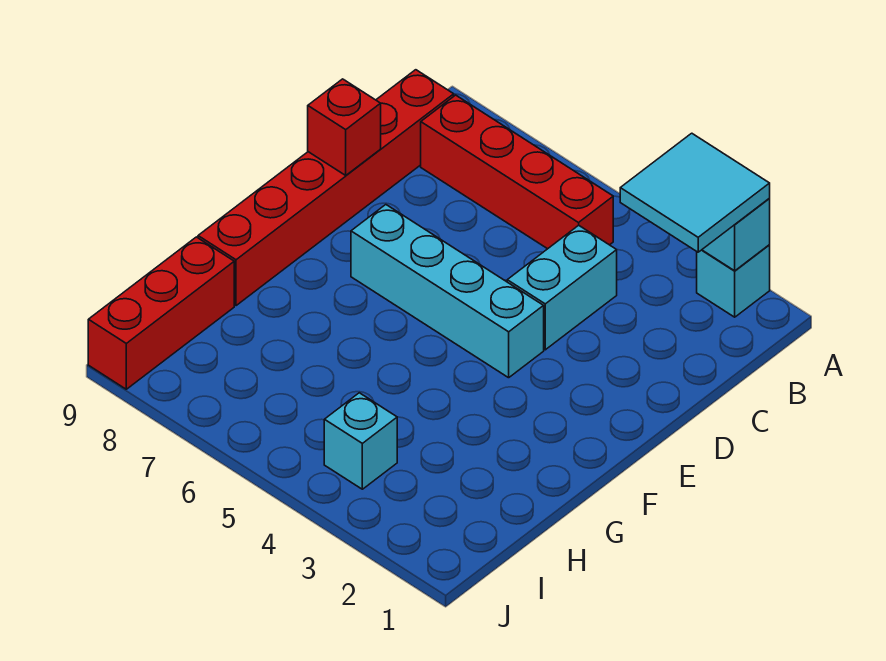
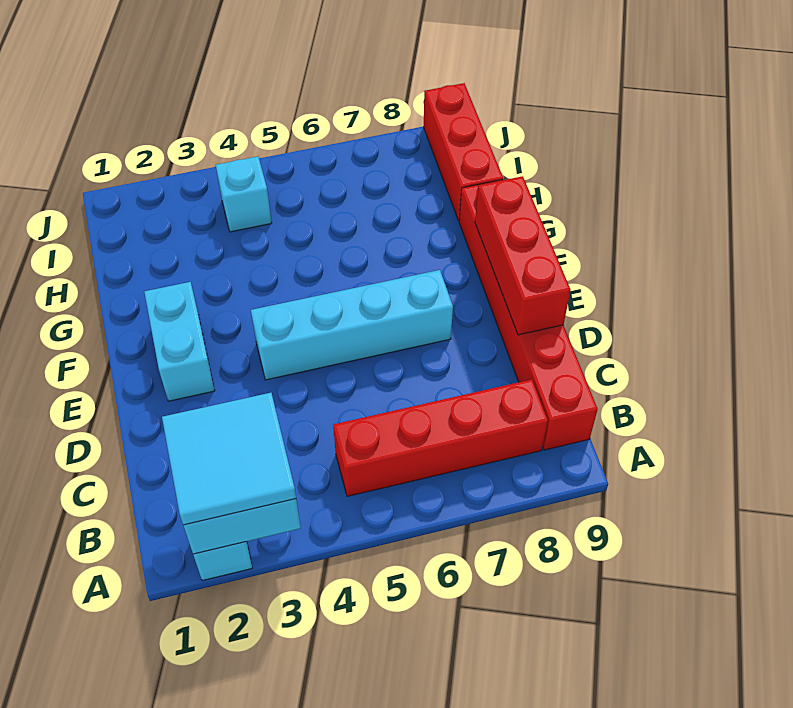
cyan brick C4:D4 level 1 -> cyan brick E2:F2 level 1
red brick D9 level 2 -> red brick D9:F9 level 2

